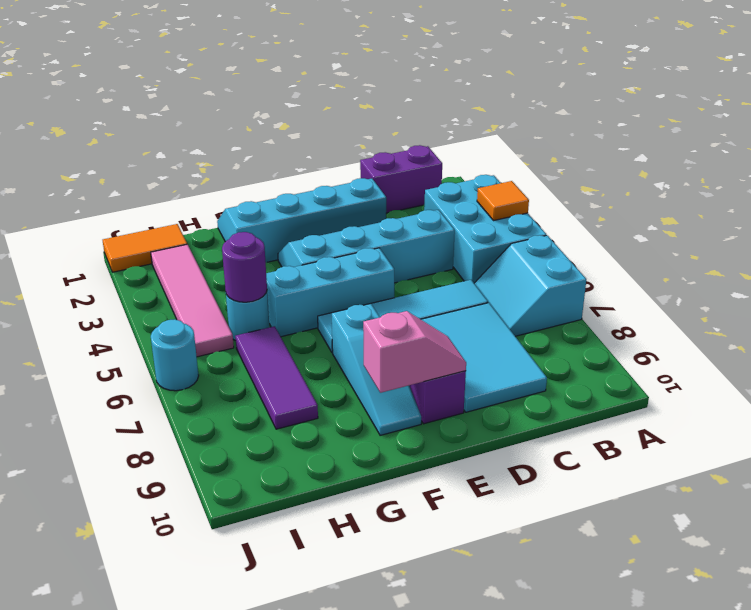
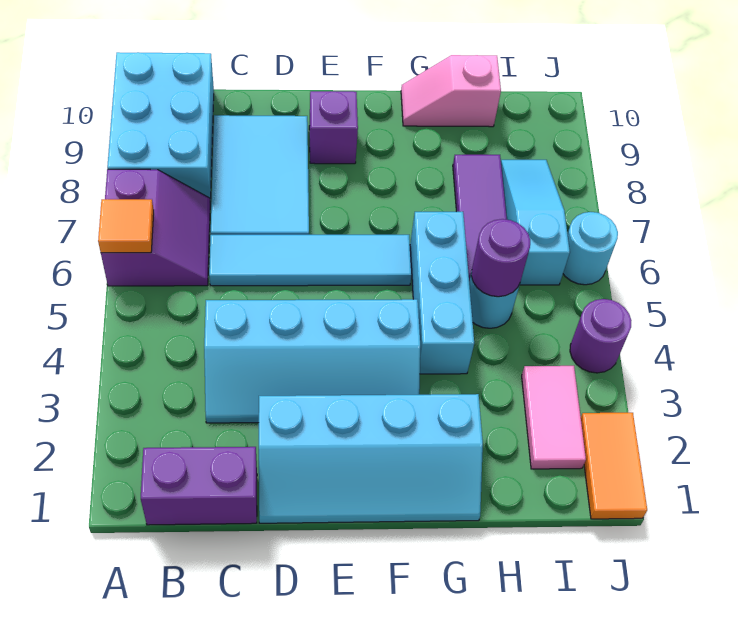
cyan brick A3:B5 level 1 -> cyan brick A8:B10 level 1
orange tile A4 level 2 -> orange tile A6 level 2
cyan slope A6:B7 level 1 top A -> purple slope A6:B7 level 1 top A
cyan brick E5:G5 level 1 -> cyan brick G4:G6 level 1
pink slope E9:F9 level 2 top F -> pink slope G10:H10 level 1 top H
cyan slope F7:F9 level 1 top 7 -> cyan slope I6:I8 level 1 top 6
orange tile I1:J1 level 1 -> orange tile J1:J2 level 1
pink tile I2:I5 level 1 -> pink tile I2:I3 level 1
none -> purple round brick J4 level 1

